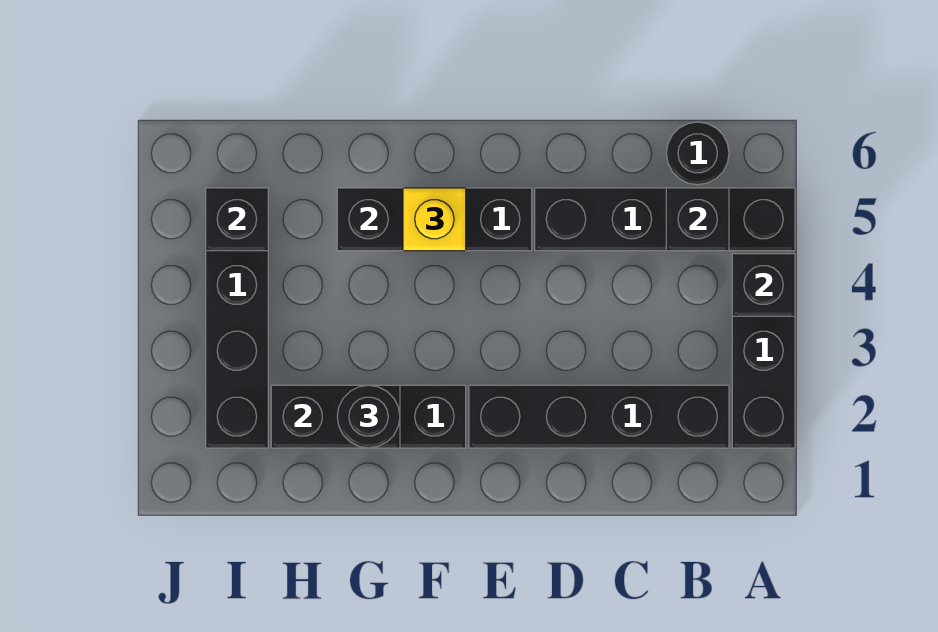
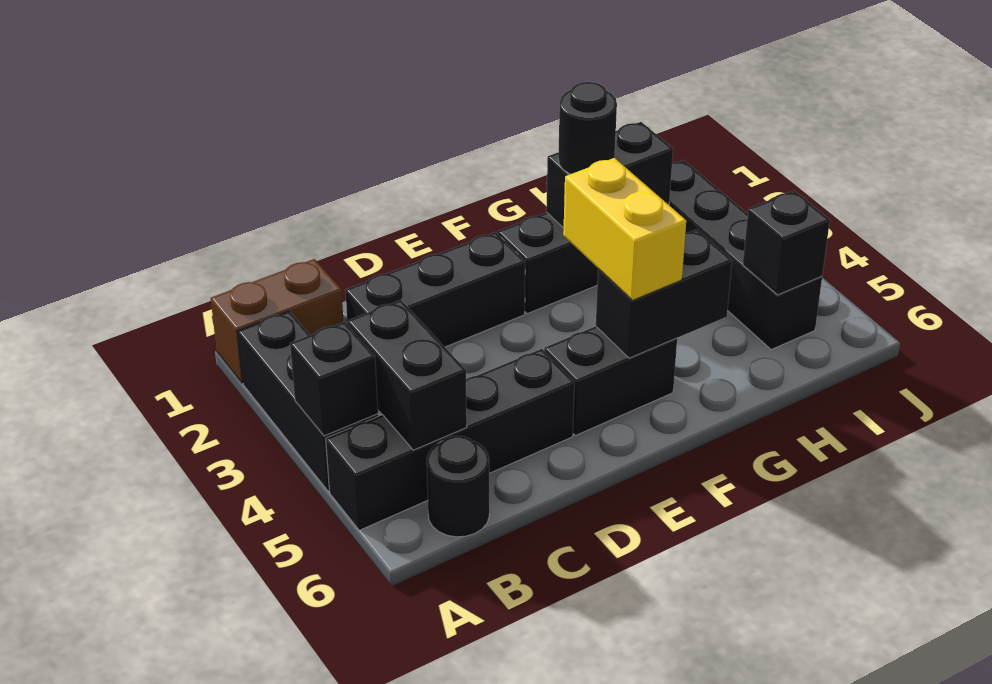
none -> brown brick A1:B1 level 1
black brick B2:E2 level 1 -> black brick C2:E2 level 1
black brick B5 level 2 -> black brick B4:B5 level 2
yellow brick F5 level 3 -> yellow brick F4:F5 level 3

